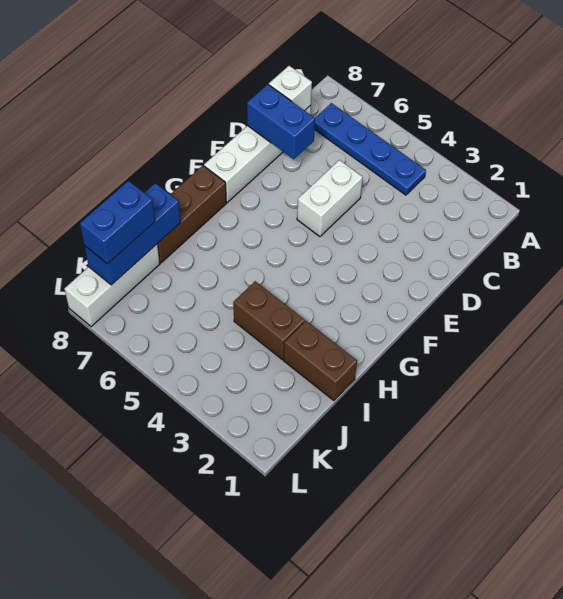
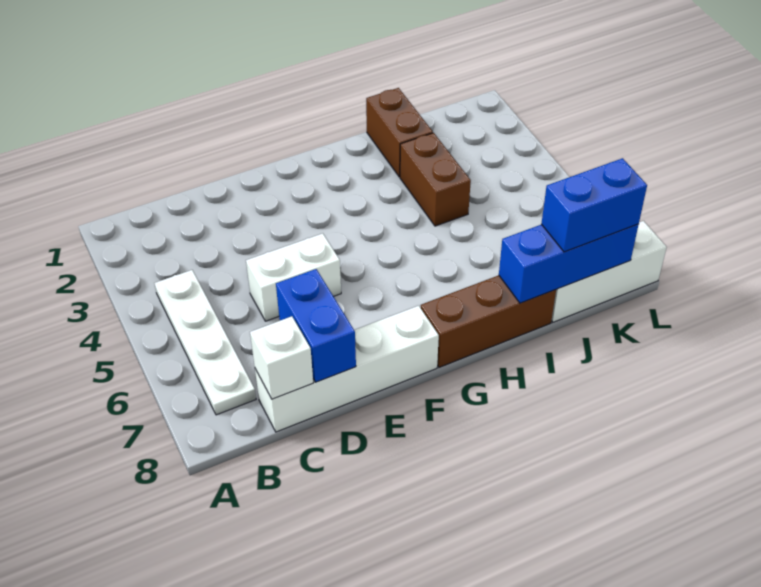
blue plate B4:B7 level 1 -> white plate B4:B7 level 1

